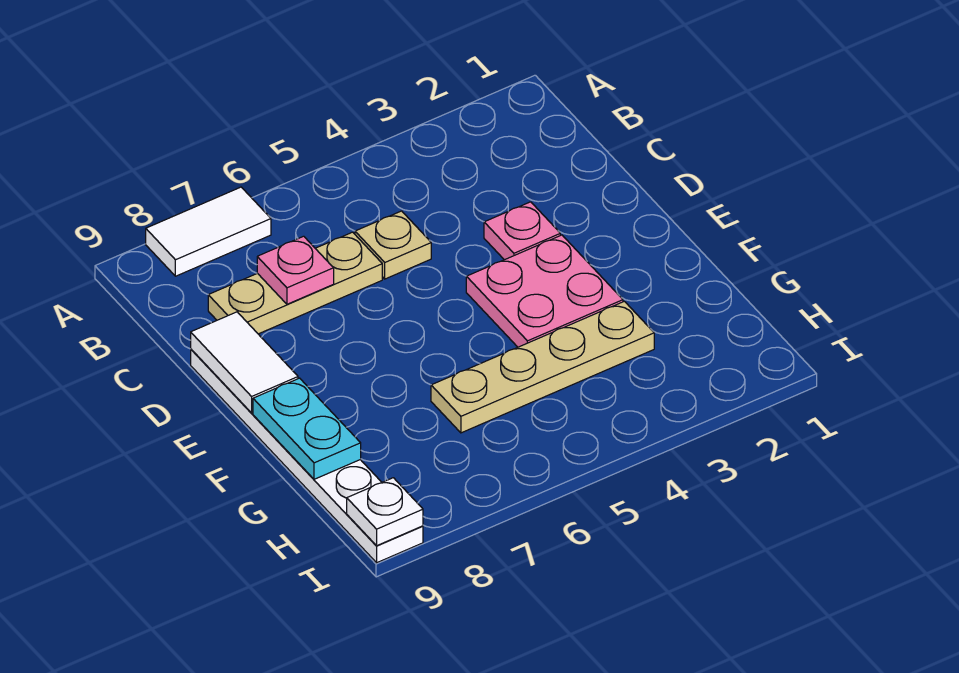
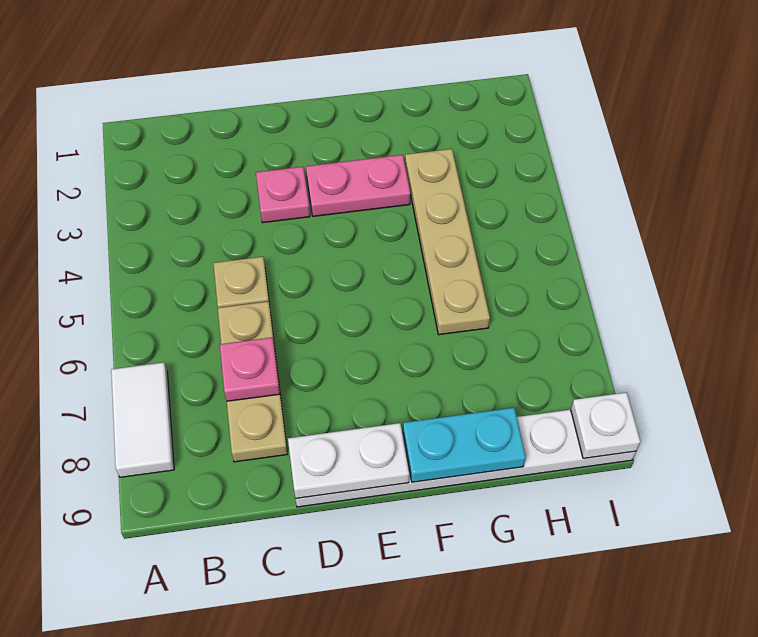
white tile D9:E9 level 2 -> white plate D9:E9 level 2
pink plate E3:F4 level 1 -> pink plate E3:F3 level 1

